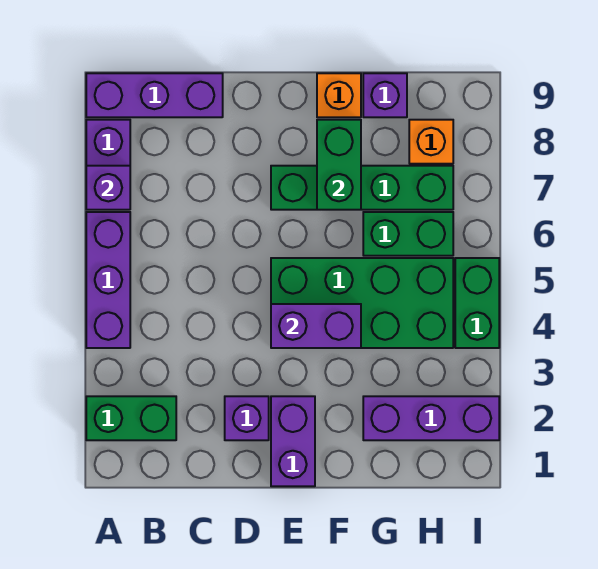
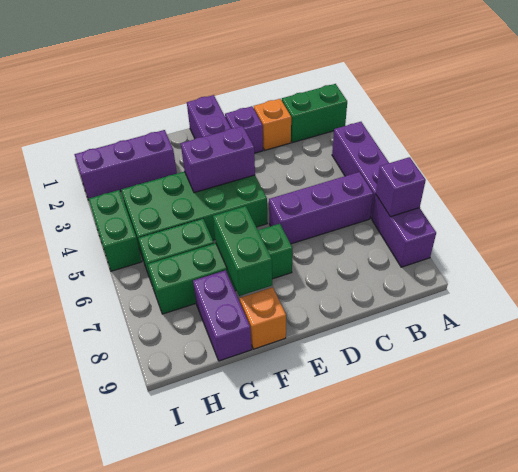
purple brick A9:C9 level 1 -> purple brick B6:D6 level 1
purple brick G9 level 1 -> purple brick G8:G9 level 1
orange brick H8 level 1 -> orange brick C2 level 1

